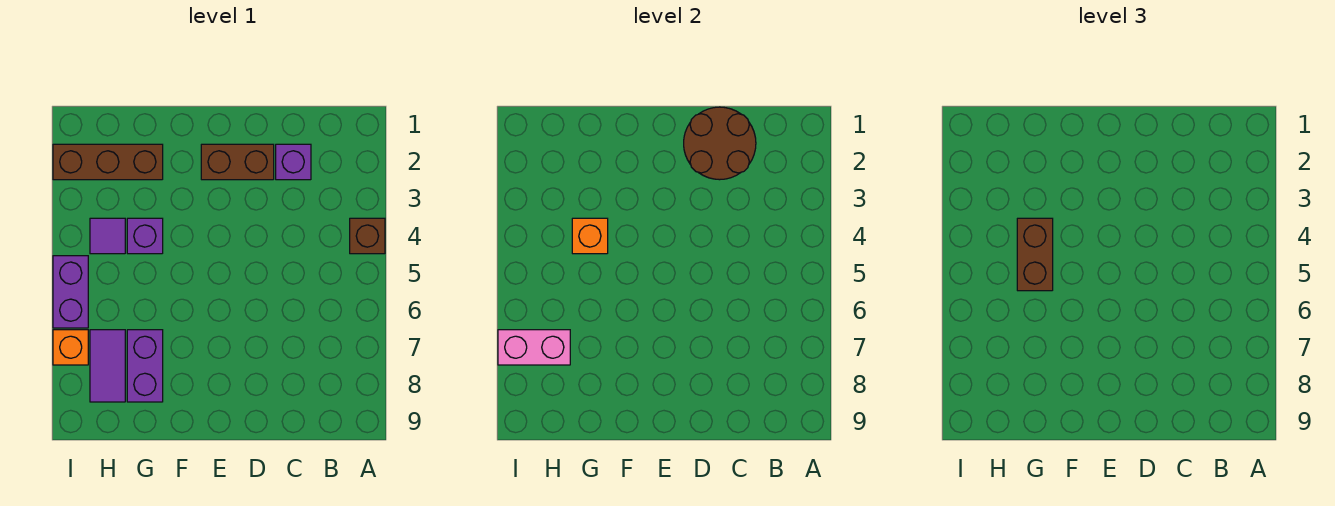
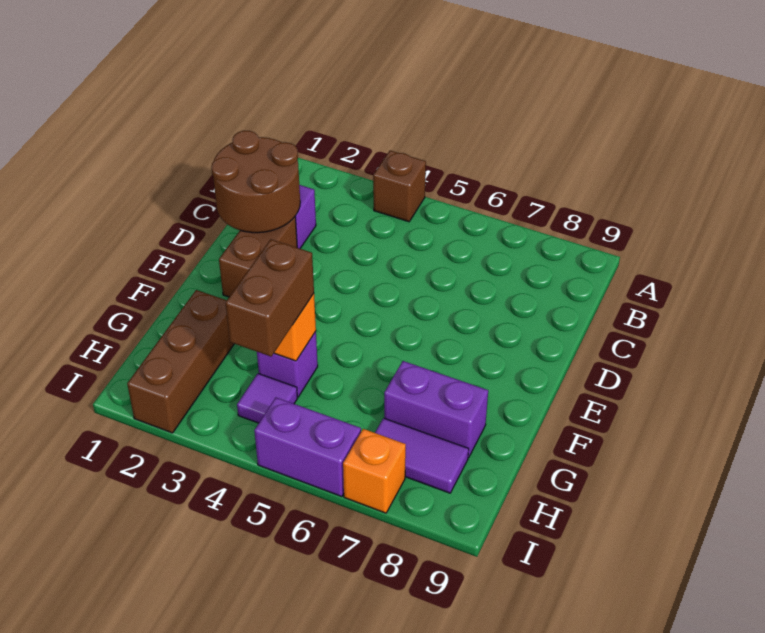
brown brick G4:G5 level 3 -> brown brick G4:H4 level 3
pink brick H7:I7 level 2 -> none

